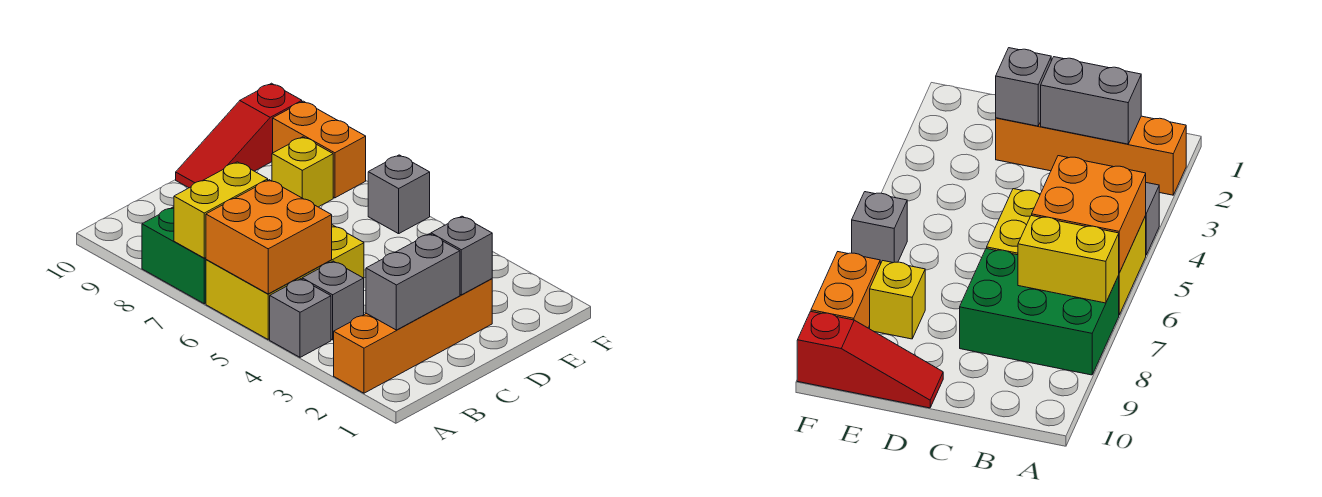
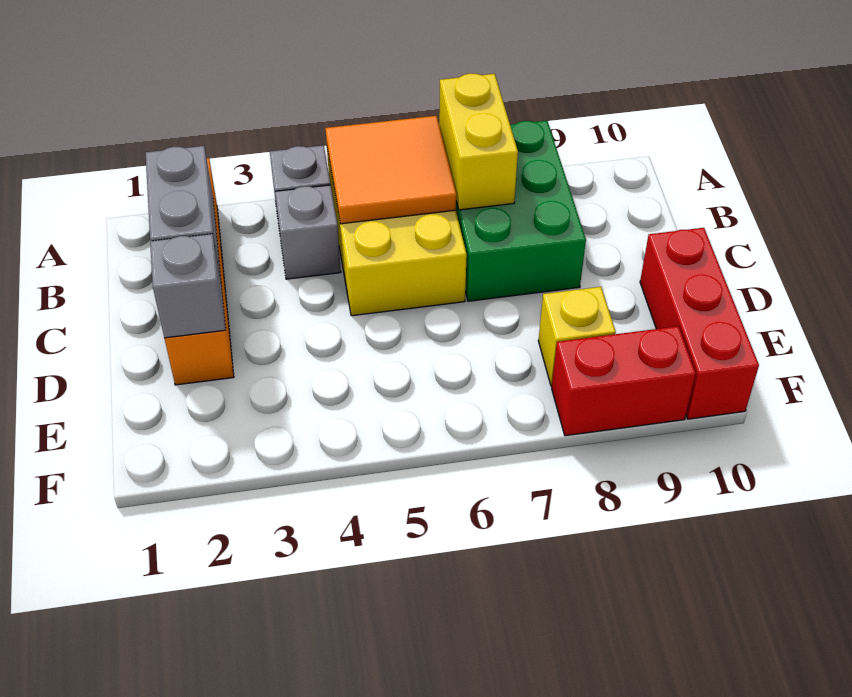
orange brick A5:B6 level 2 -> orange tile A5:B6 level 2
red slope D10:F10 level 1 top F -> red brick D10:F10 level 1
grey brick F6 level 1 -> none
orange brick F8:F9 level 1 -> red brick F8:F9 level 1

